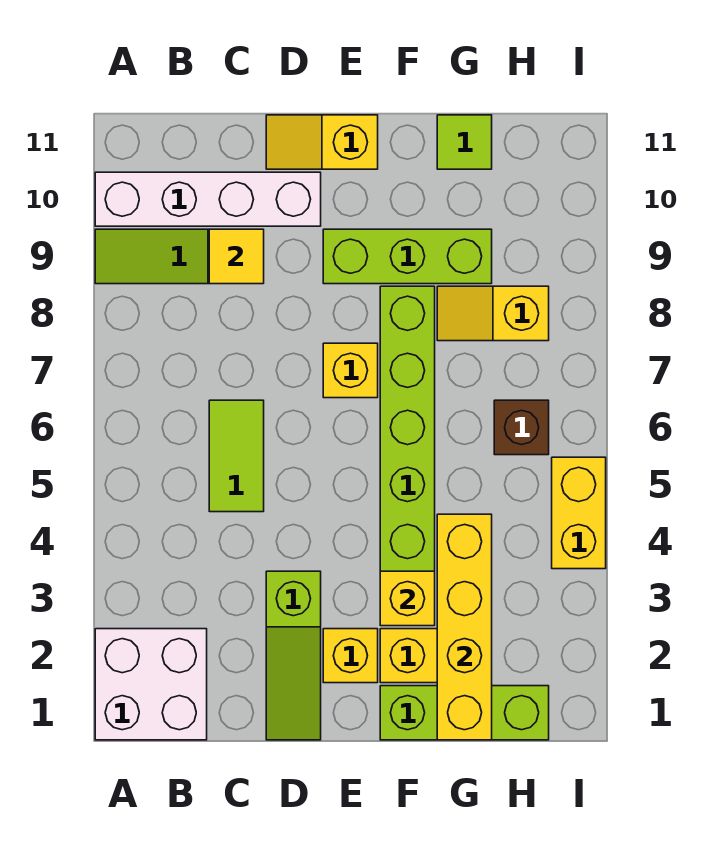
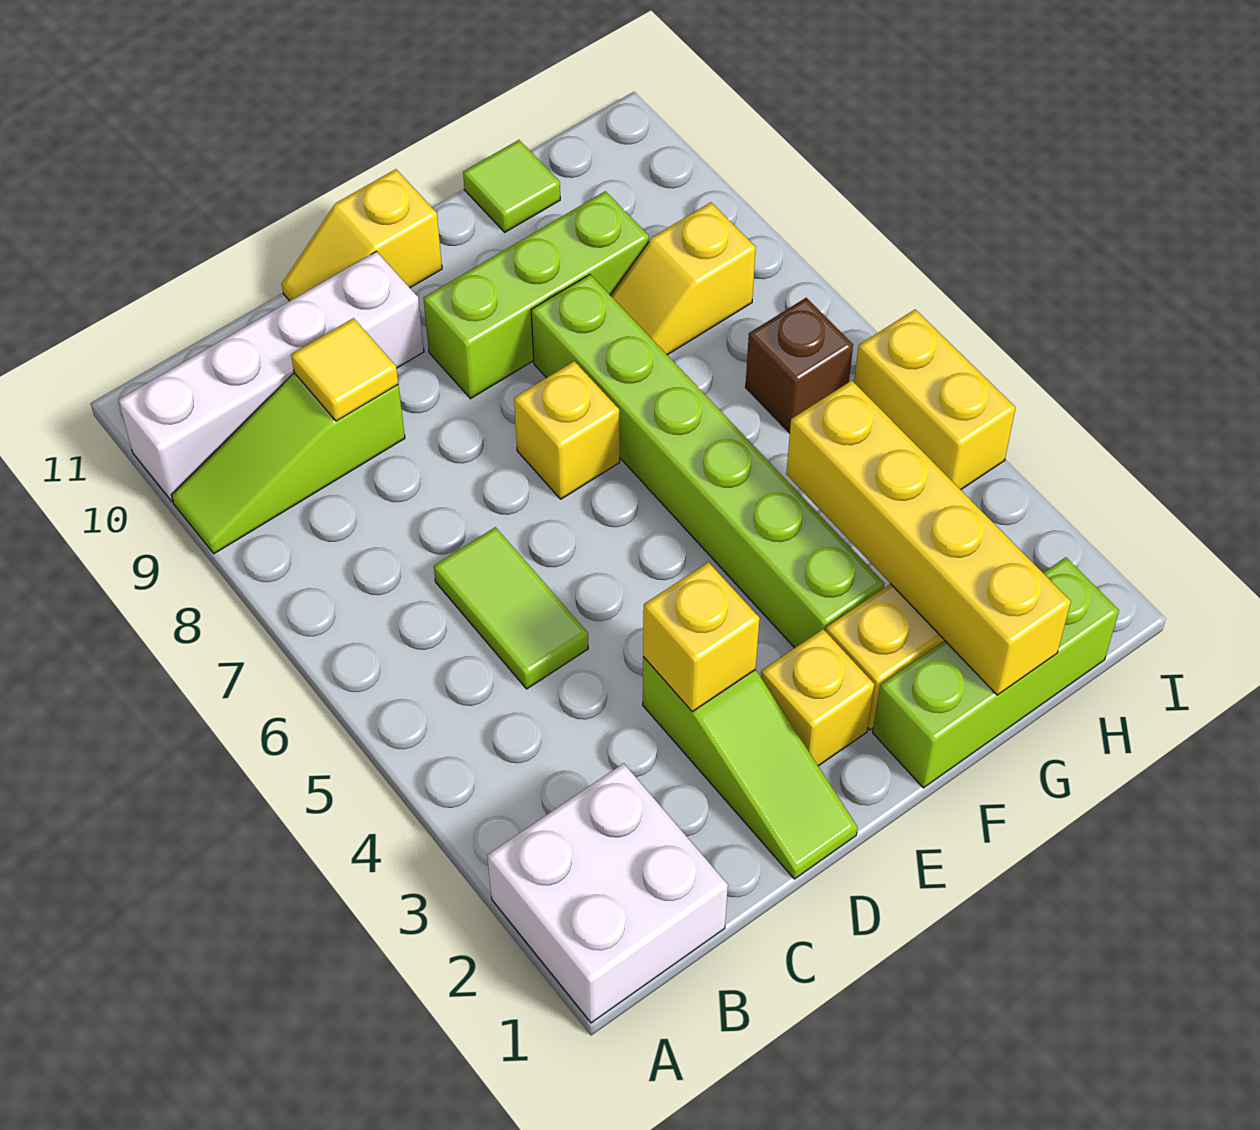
yellow brick F3 level 2 -> yellow brick D3 level 2

